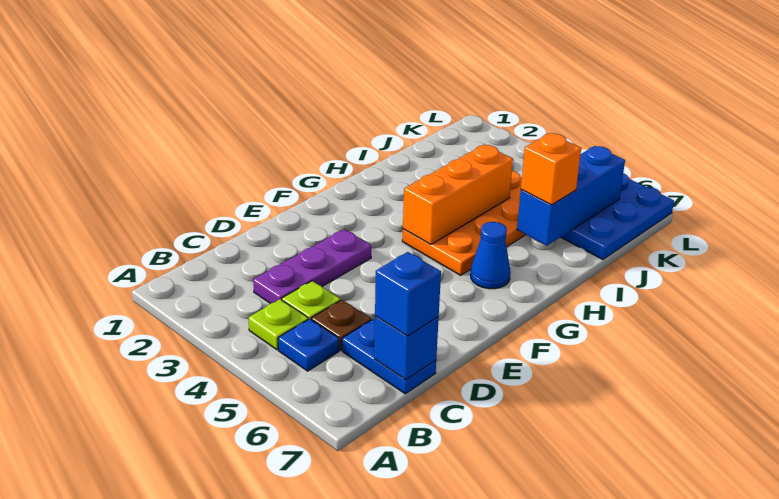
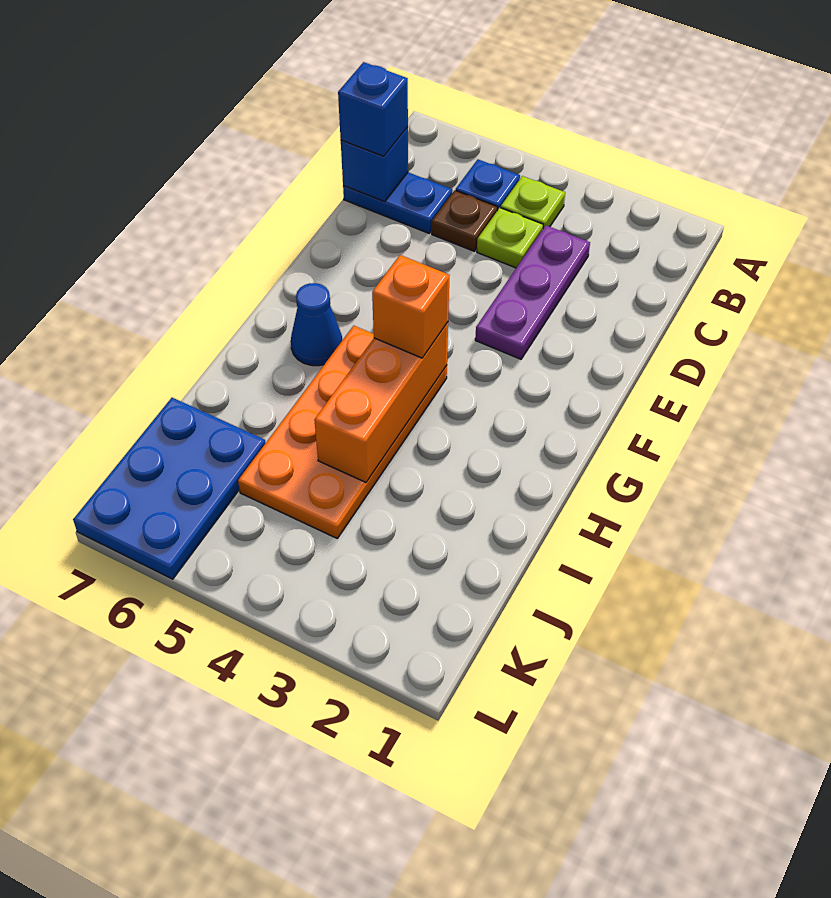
blue brick I6:K6 level 2 -> none
orange brick I6 level 3 -> orange brick G4 level 3

